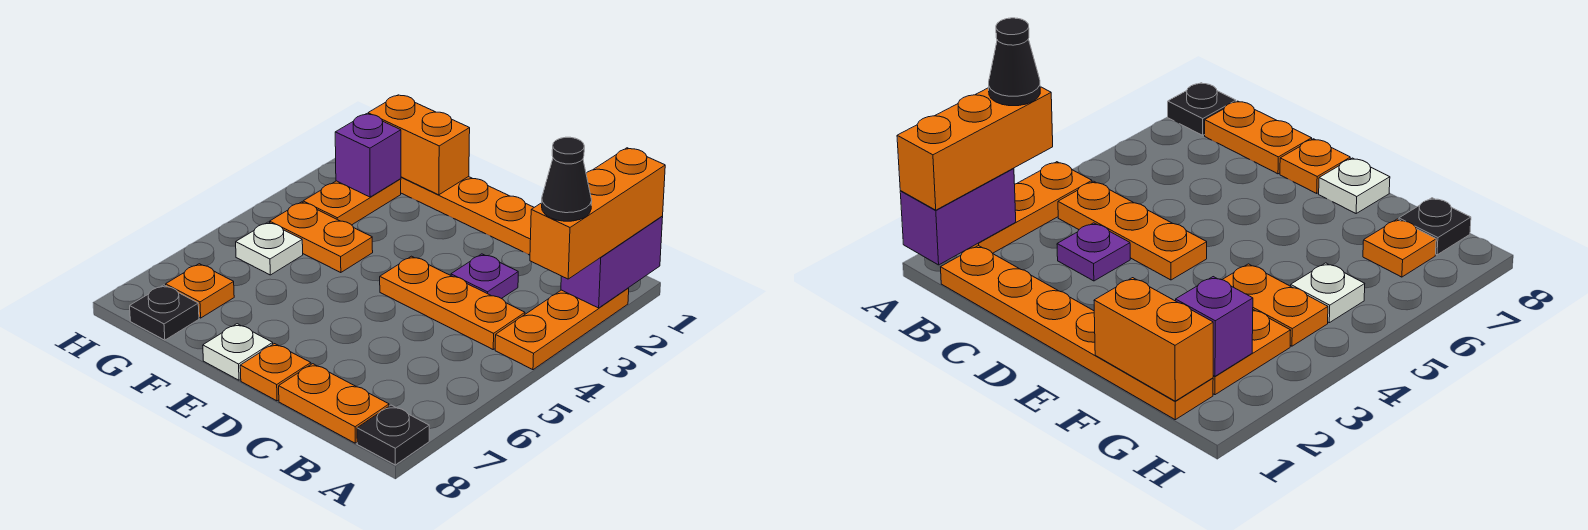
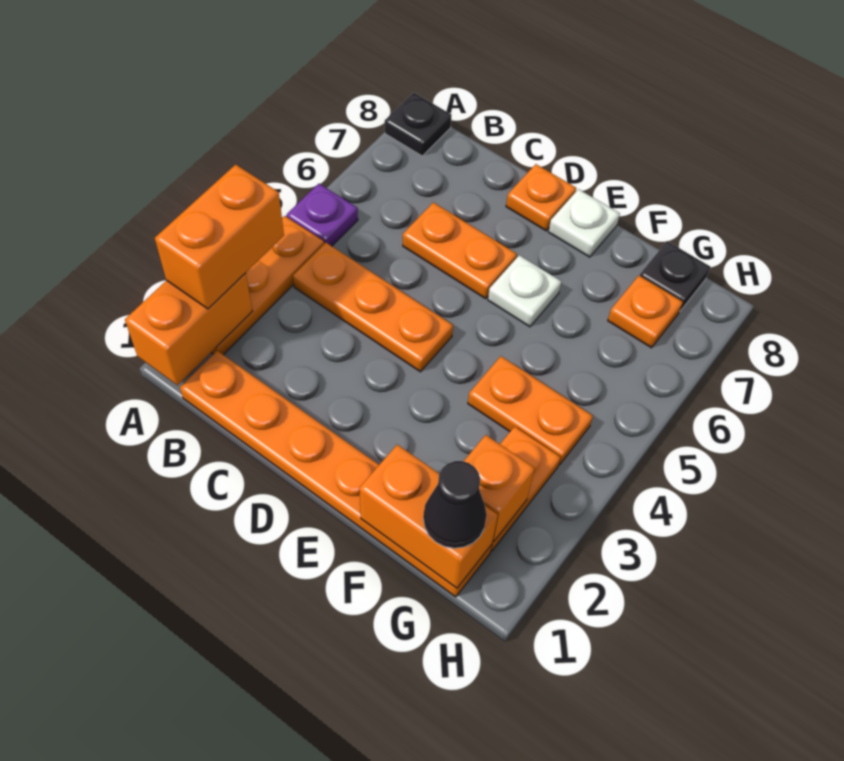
purple brick A1:A2 level 2 -> orange brick A1:A2 level 2
orange brick A1:A3 level 3 -> orange brick A2:A3 level 3
black cone A3 level 4 -> black cone G1 level 3
orange plate B8:C8 level 1 -> orange plate C6:D6 level 1
purple plate C3 level 1 -> purple plate A5 level 1
purple brick G2 level 2 -> orange brick G2 level 2
white plate G5 level 1 -> white plate E6 level 1

